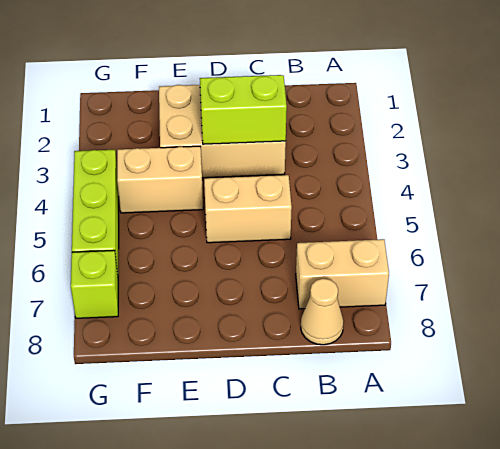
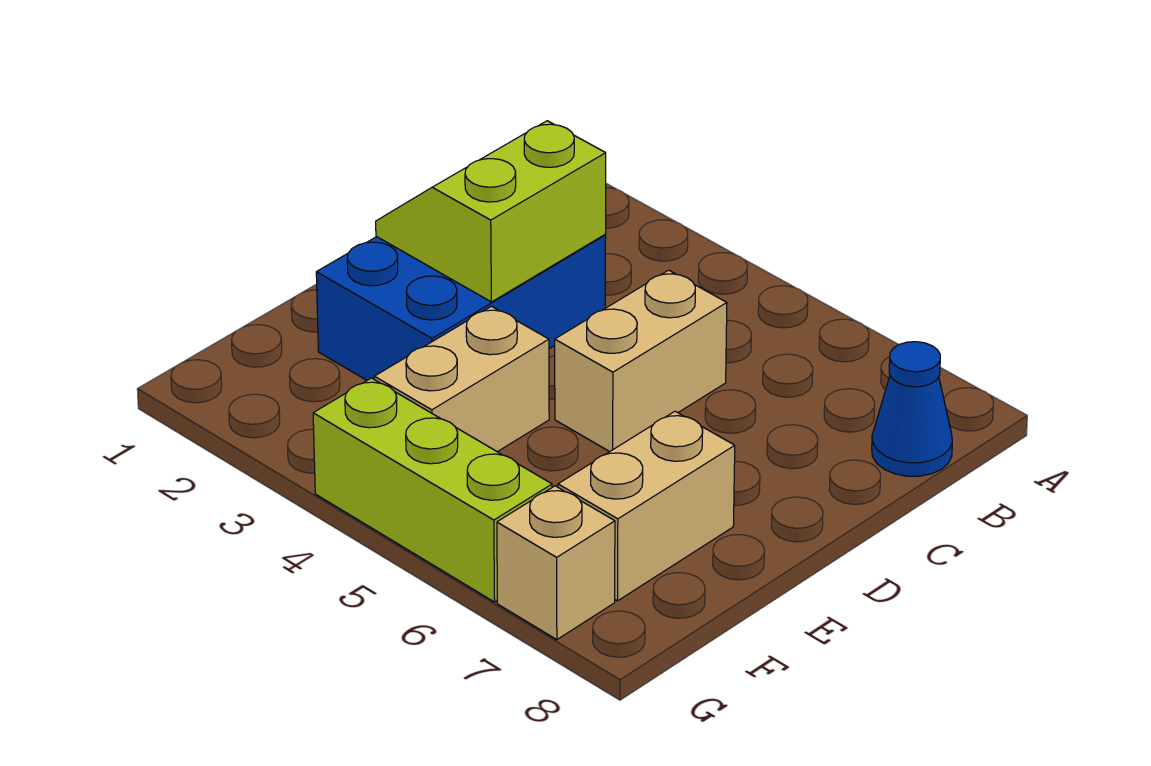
tan brick A7:B7 level 1 -> tan brick E7:F7 level 1
tan cone B8 level 1 -> blue cone B8 level 1
tan brick C2:E3 level 1 -> blue brick C2:E3 level 1
lime brick G7 level 1 -> tan brick G7 level 1

